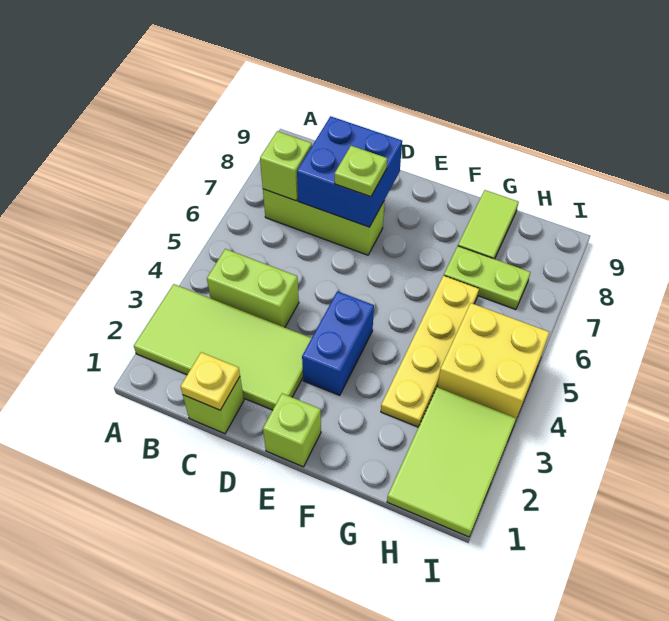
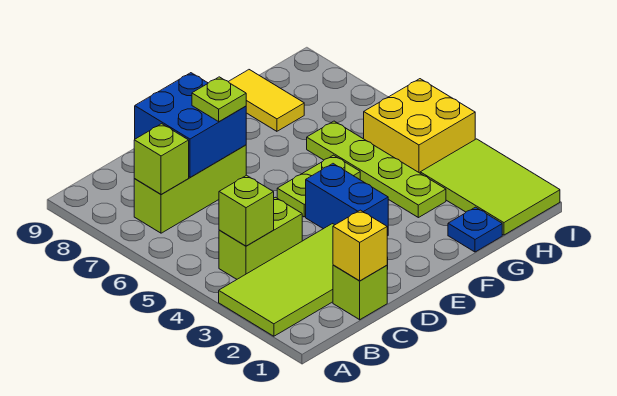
yellow plate C1 level 2 -> yellow brick C1 level 2
lime brick E1 level 1 -> lime brick B4 level 2
none -> blue plate G1 level 1
yellow plate G3:G6 level 1 -> lime plate G3:G6 level 1
lime plate G7:H7 level 1 -> lime plate E5:F5 level 1
lime tile G8:G9 level 1 -> yellow tile G8:G9 level 1

